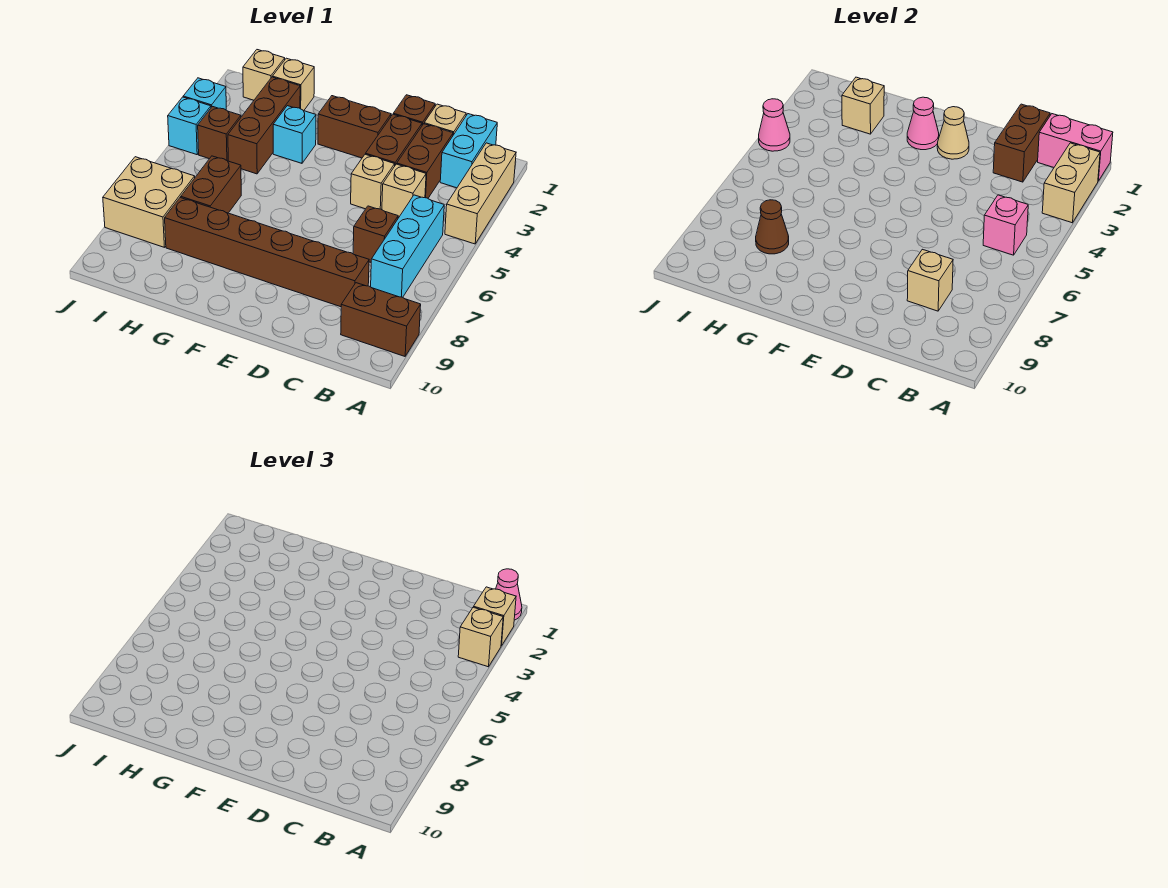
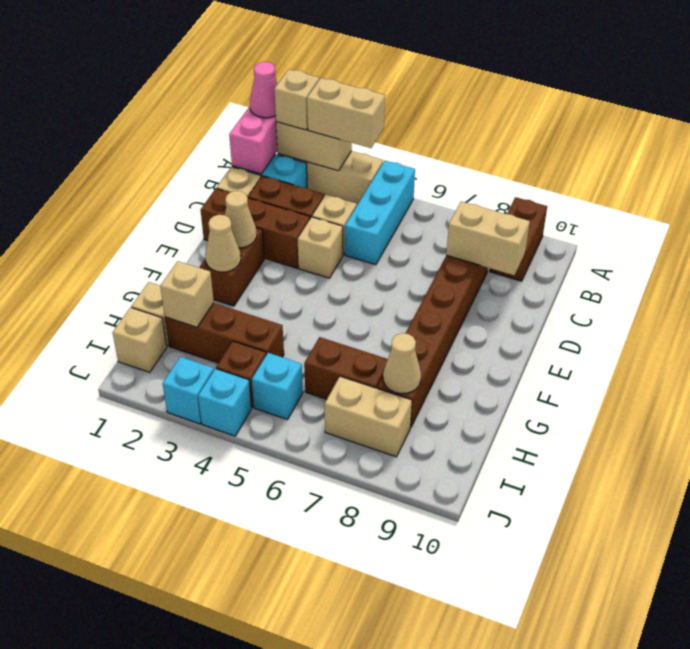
tan brick A3 level 3 -> tan brick A3:A4 level 3
cyan brick B5:B7 level 1 -> cyan brick A5:C5 level 1
pink brick B5 level 2 -> none
brown brick C1:C2 level 2 -> none
brown brick C6 level 1 -> none
tan brick C8 level 2 -> tan brick C8:C9 level 2
pink cone F2 level 2 -> tan cone F2 level 2
cyan brick G3 level 1 -> cyan brick I5 level 1
brown cone H8 level 2 -> tan cone H8 level 2
tan brick I7:J8 level 1 -> tan brick I7:I8 level 1
pink cone J4 level 2 -> none

